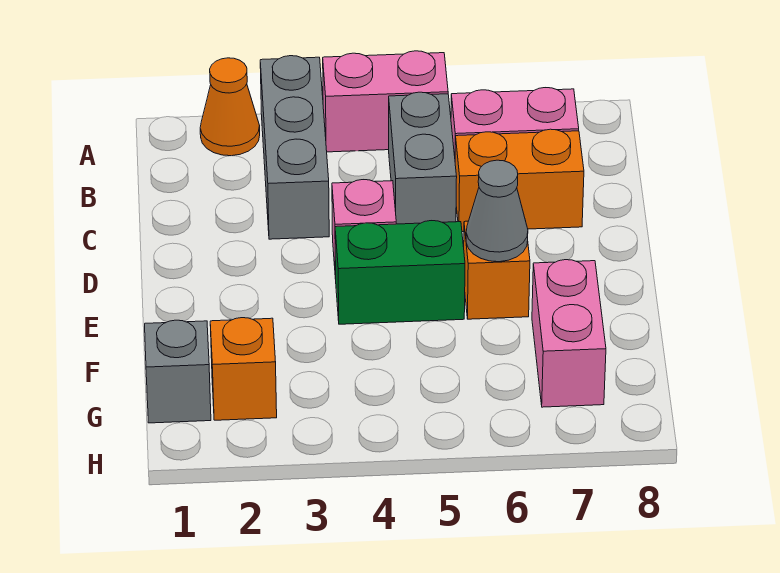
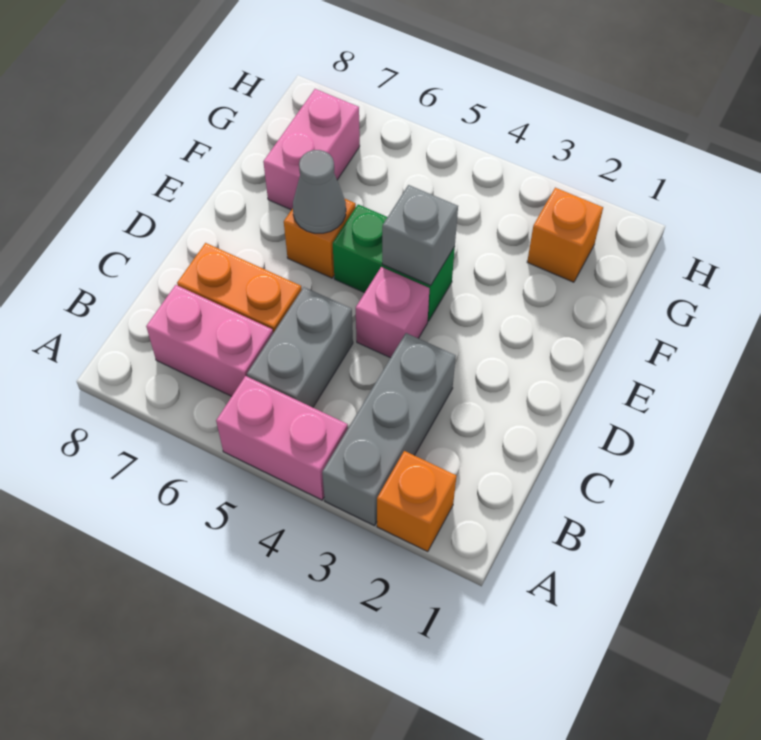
orange cone A2 level 1 -> orange brick A2 level 1
grey brick G1 level 1 -> grey brick E4 level 2

